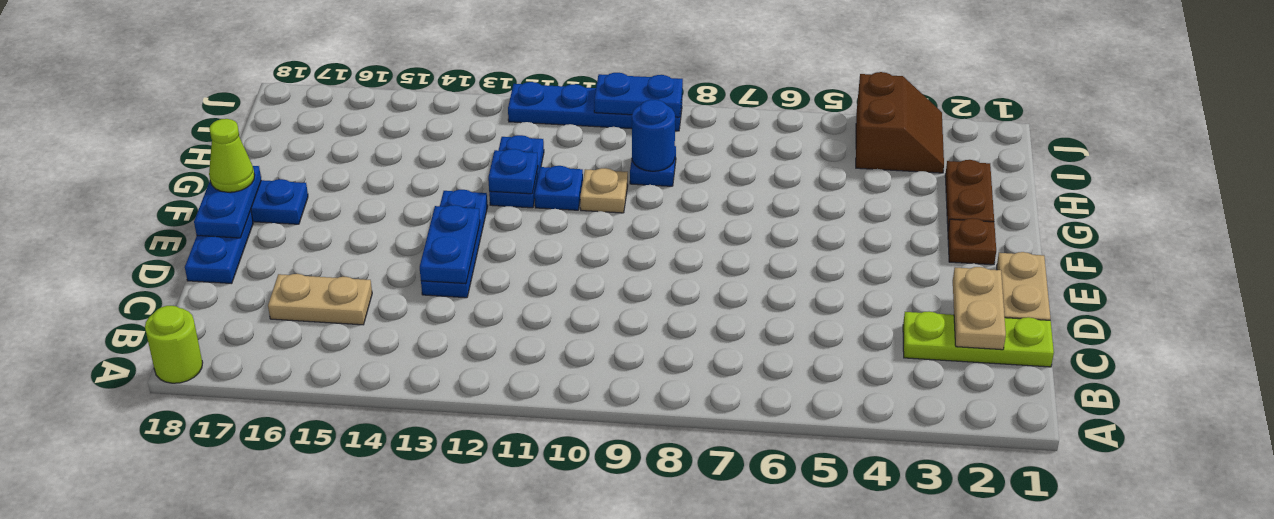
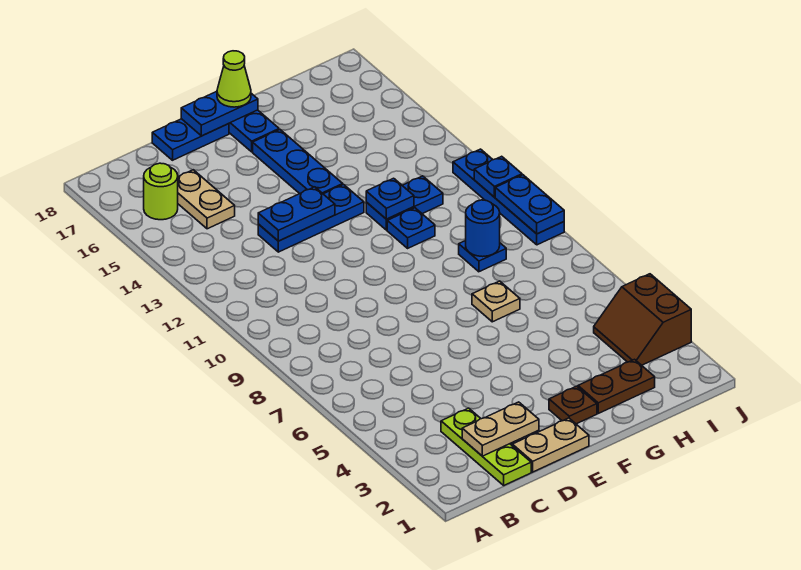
lime round brick A18 level 1 -> lime round brick B16 level 1
none -> blue plate F14:F16 level 1
tan plate G10 level 1 -> tan plate G7 level 1
brown slope I3:J4 level 1 top 4 -> brown slope I3:J4 level 1 top J
none -> blue plate J11 level 2

